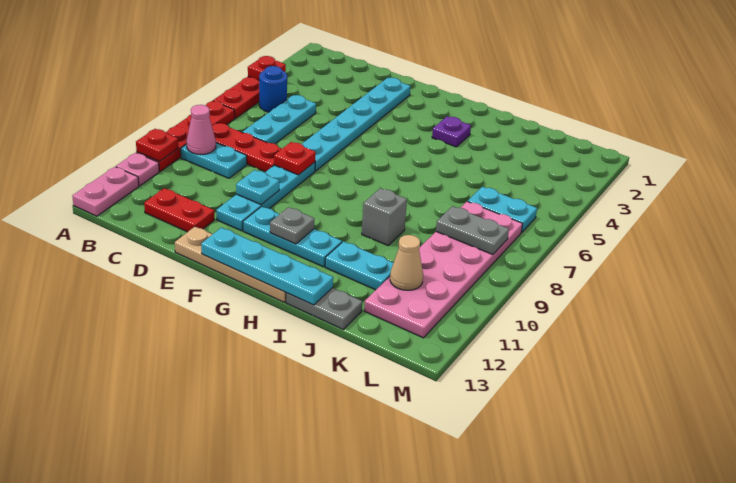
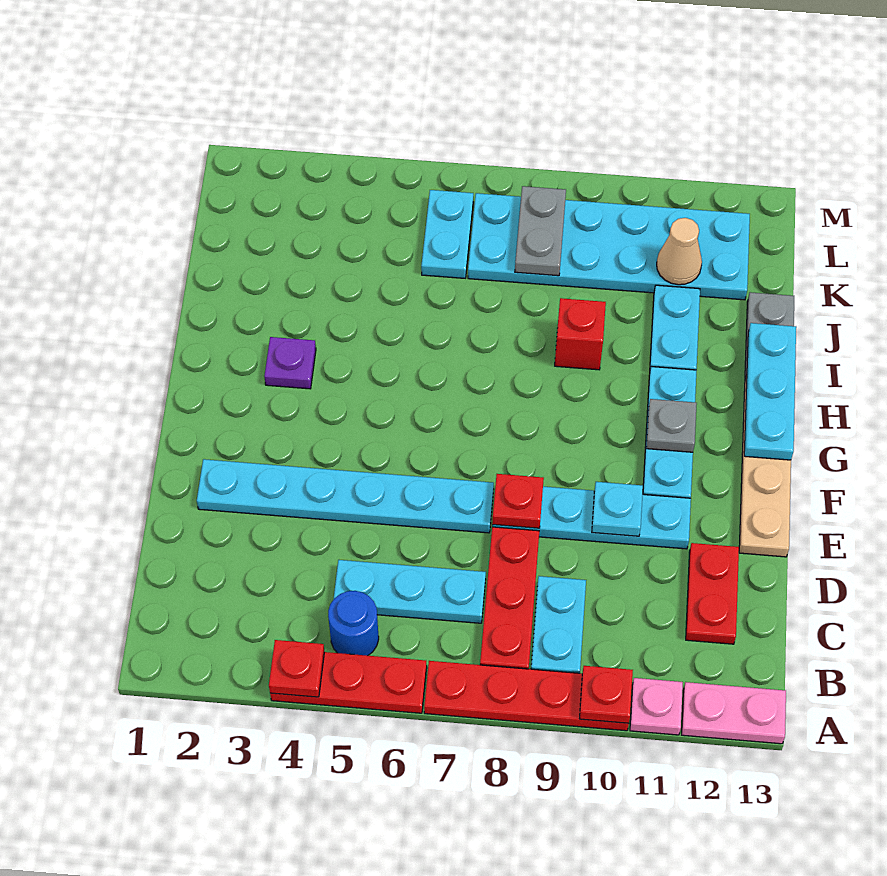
pink cone B9 level 2 -> none
cyan plate F13:I13 level 2 -> cyan plate G13:I13 level 2
grey brick I9 level 1 -> red brick I9 level 1
pink plate K7:L12 level 1 -> cyan plate K7:L12 level 1

